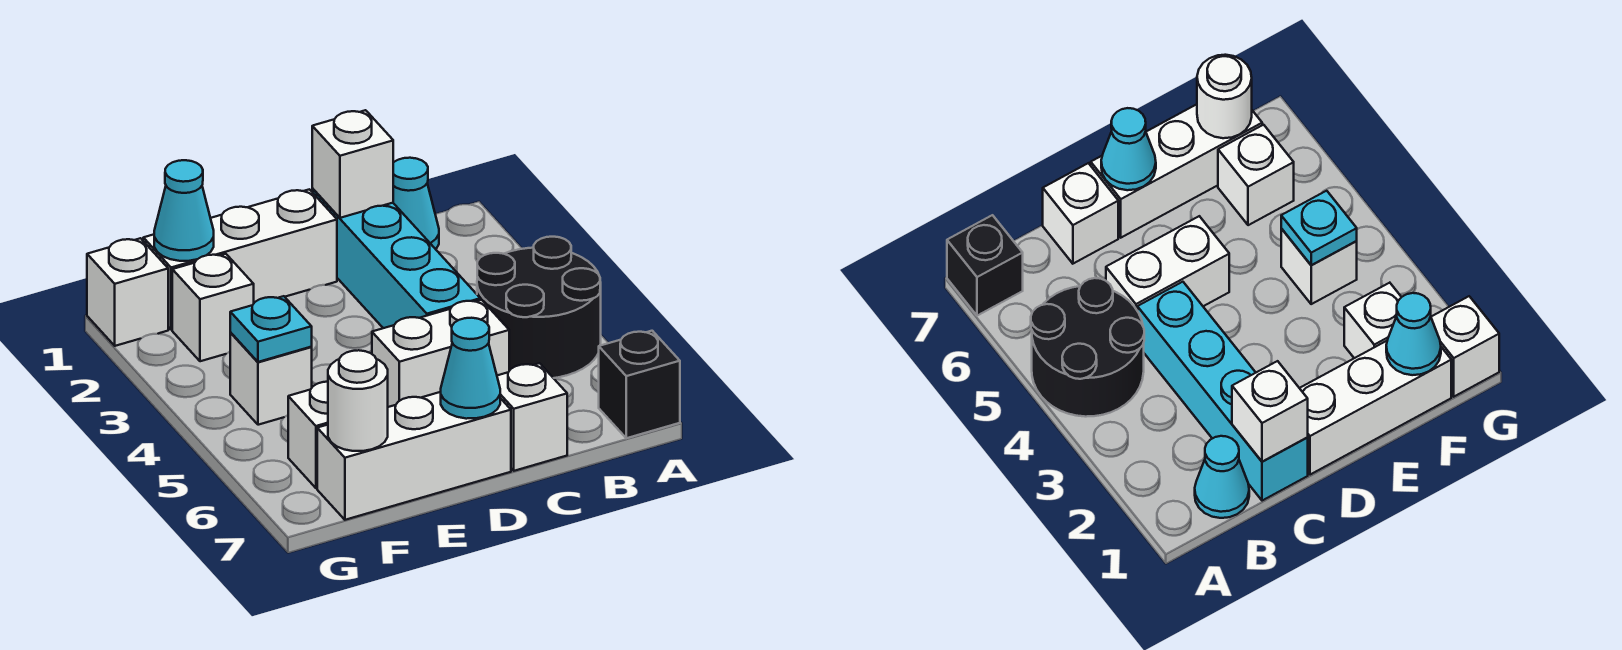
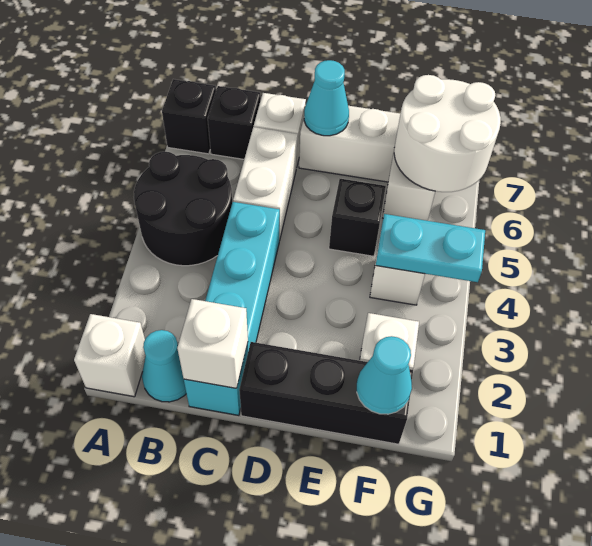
none -> black brick B7 level 1
white brick C5:D5 level 1 -> white brick C5:C6 level 1
white brick D1:F1 level 1 -> black brick D1:F1 level 1
none -> black brick E5 level 1
cyan plate F4 level 2 -> cyan plate F4:G4 level 2
white round brick F7 level 2 -> white round brick F6:G7 level 2
white brick G1 level 1 -> white brick A1 level 1

